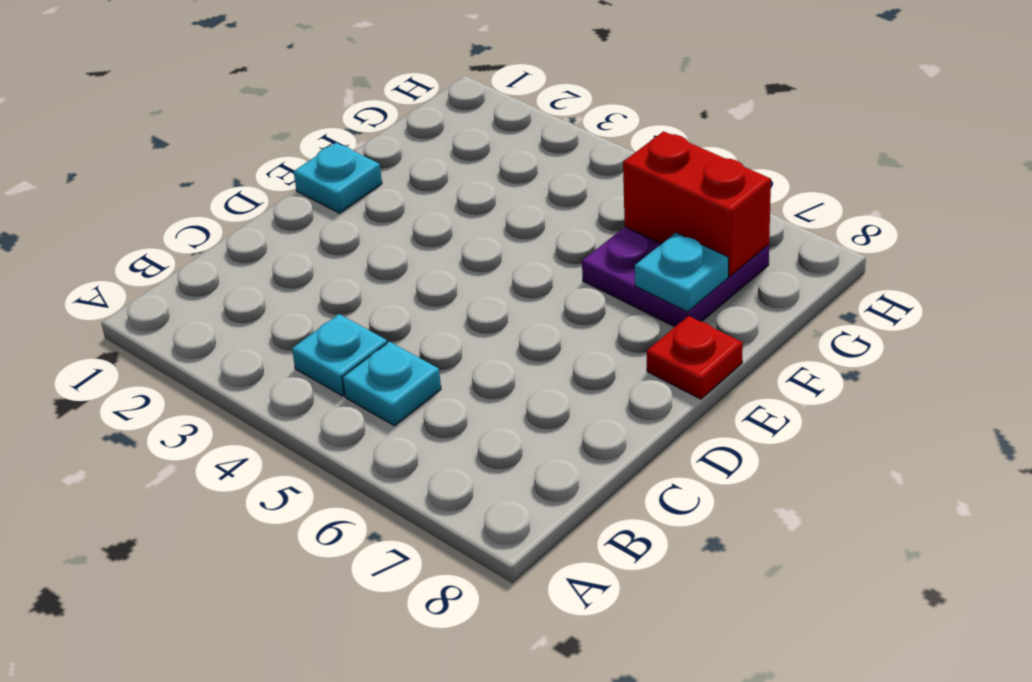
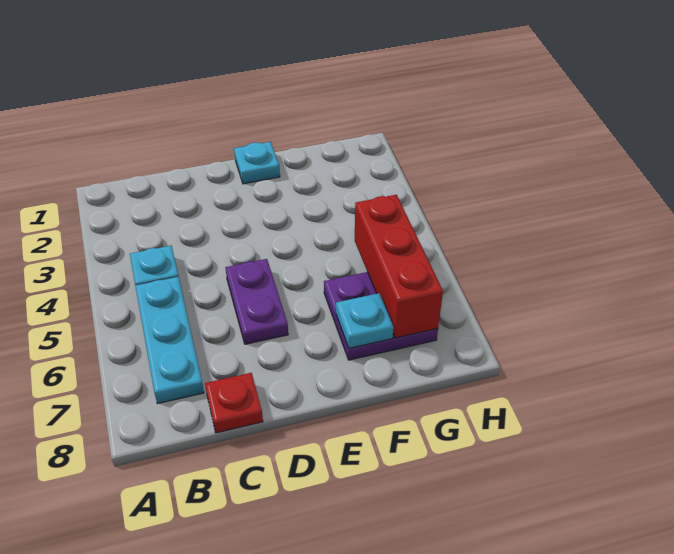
cyan plate B5 level 1 -> cyan plate B5:B7 level 1
none -> purple plate D5:D6 level 1
red plate E8 level 1 -> red plate C8 level 1
red brick G6:G7 level 2 -> red brick G5:G7 level 2

